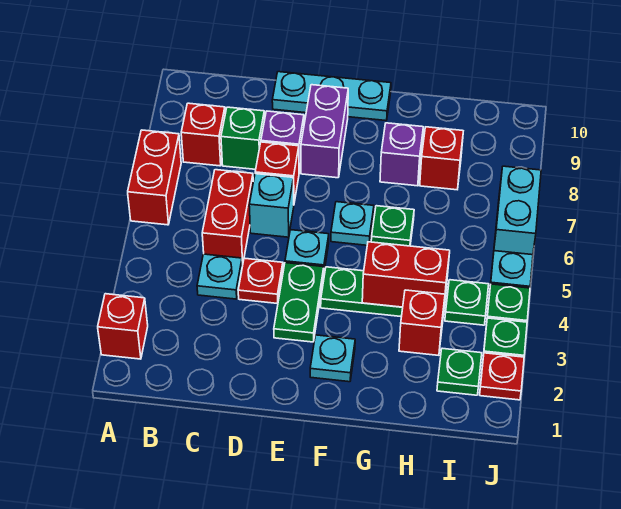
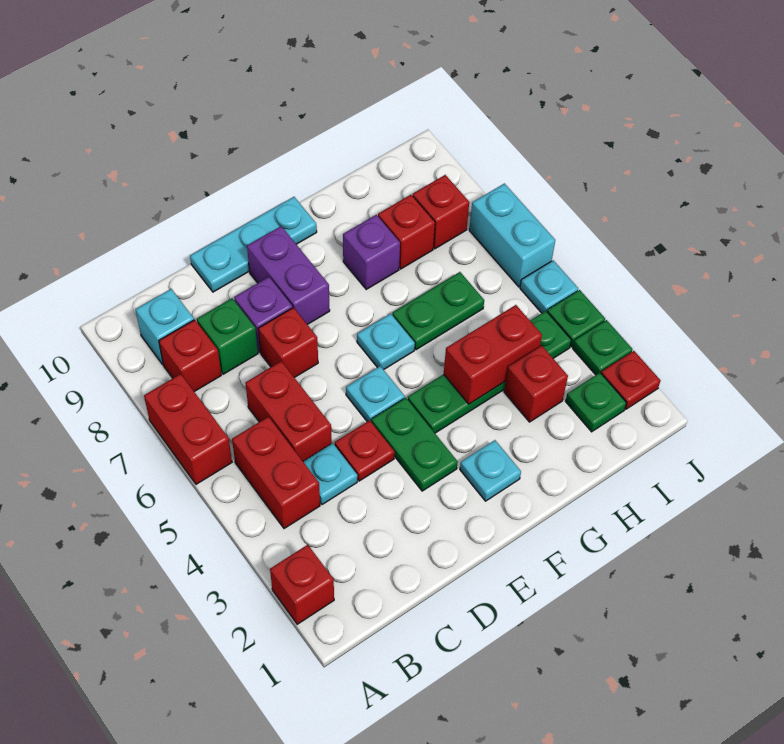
none -> red brick B4:B5 level 1
cyan brick D6 level 1 -> cyan brick B9 level 1
green plate G6 level 1 -> green plate G6:H6 level 1
none -> red brick I8 level 1

